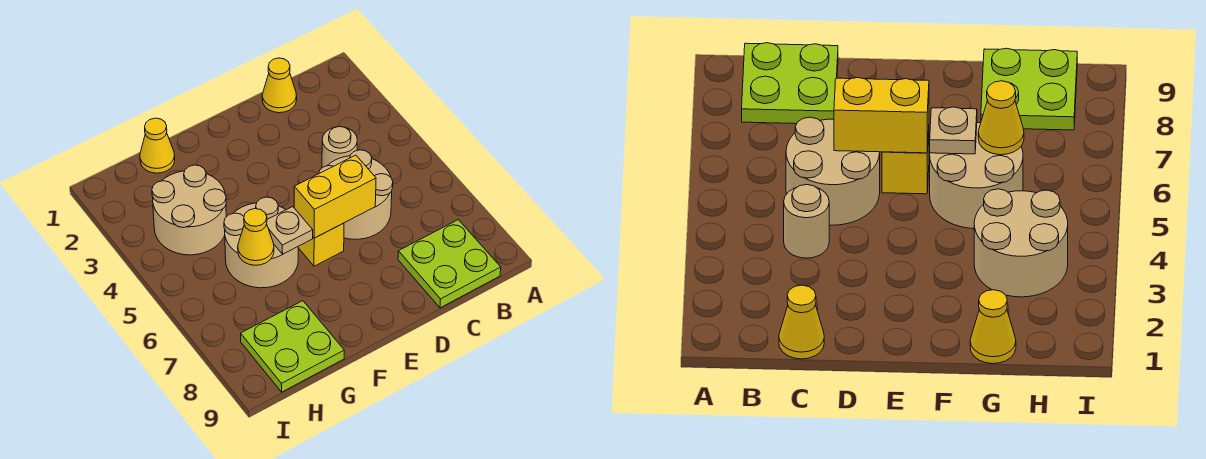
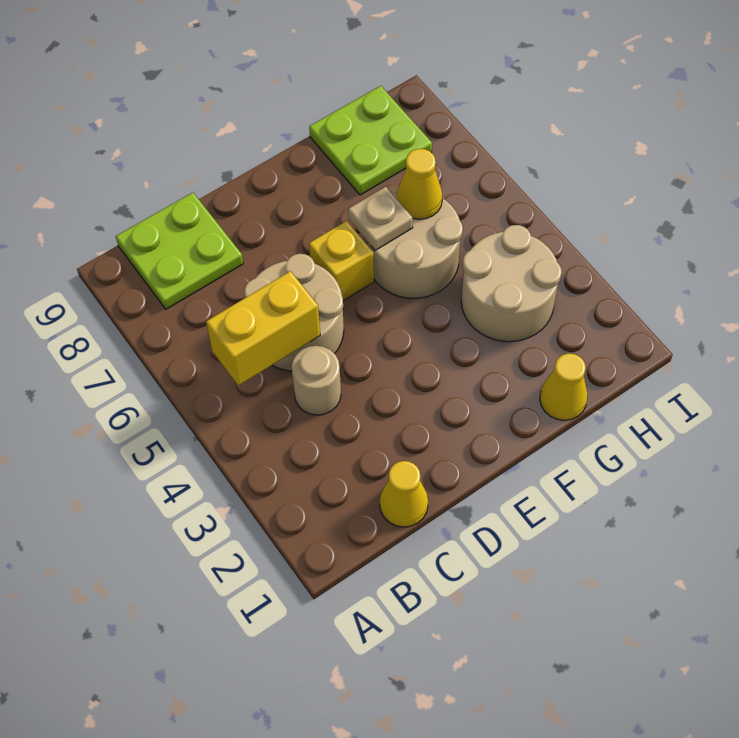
yellow brick D6:E6 level 2 -> yellow brick B5:C5 level 2

